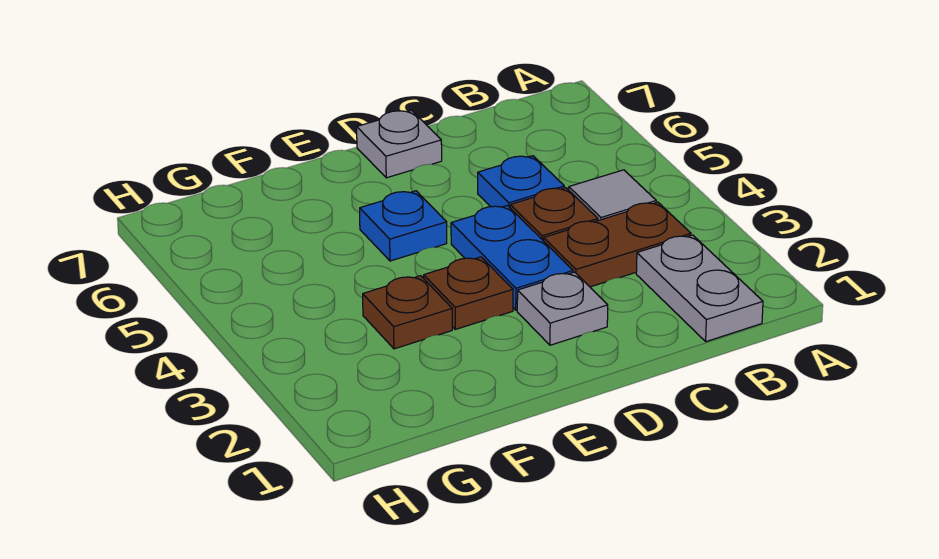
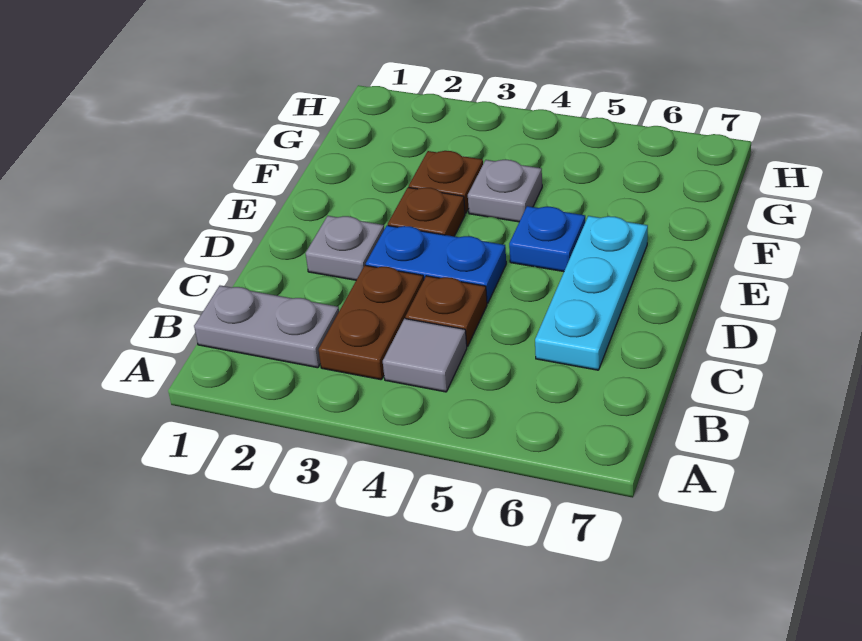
blue plate C5 level 1 -> none
none -> cyan plate C6:E6 level 1
grey plate D7 level 1 -> grey plate F4 level 1

